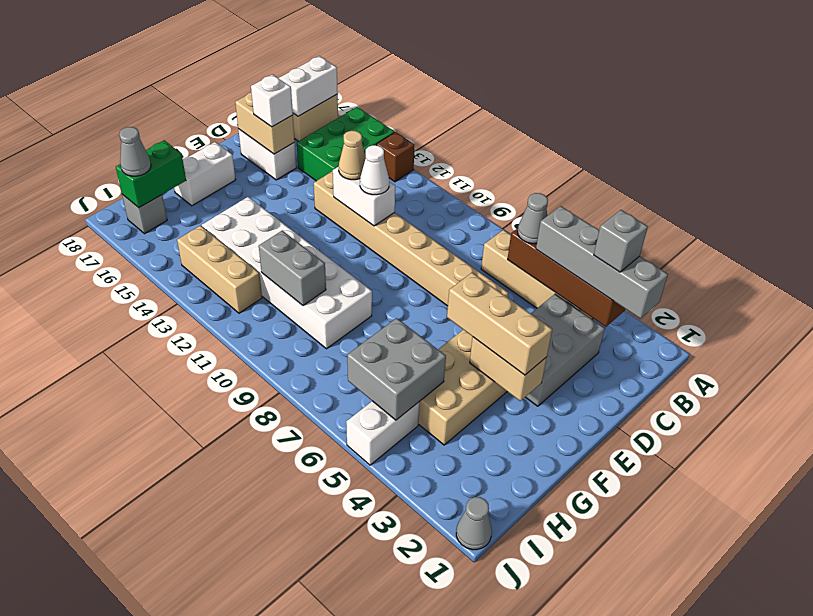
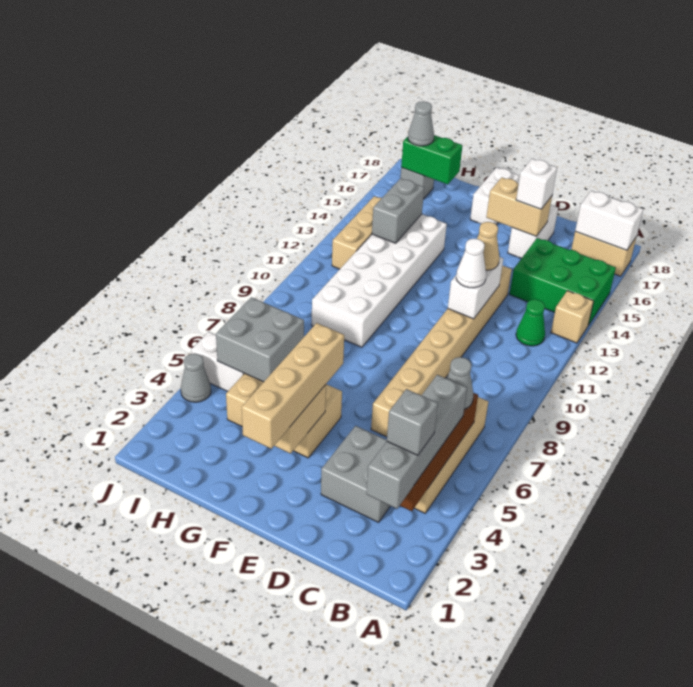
brown brick A13 level 1 -> tan brick A13 level 1
none -> green cone B12 level 1
grey brick C3:E4 level 1 -> grey brick C3:D4 level 1
tan brick D16:D17 level 2 -> tan brick D16:E16 level 2
tan brick F3:F5 level 3 -> tan brick F2:F5 level 3
white brick F17:G17 level 1 -> white brick F17:F18 level 1
grey brick H10:H11 level 2 -> grey brick H13:H14 level 2
grey cone J1 level 1 -> grey cone J4 level 1

